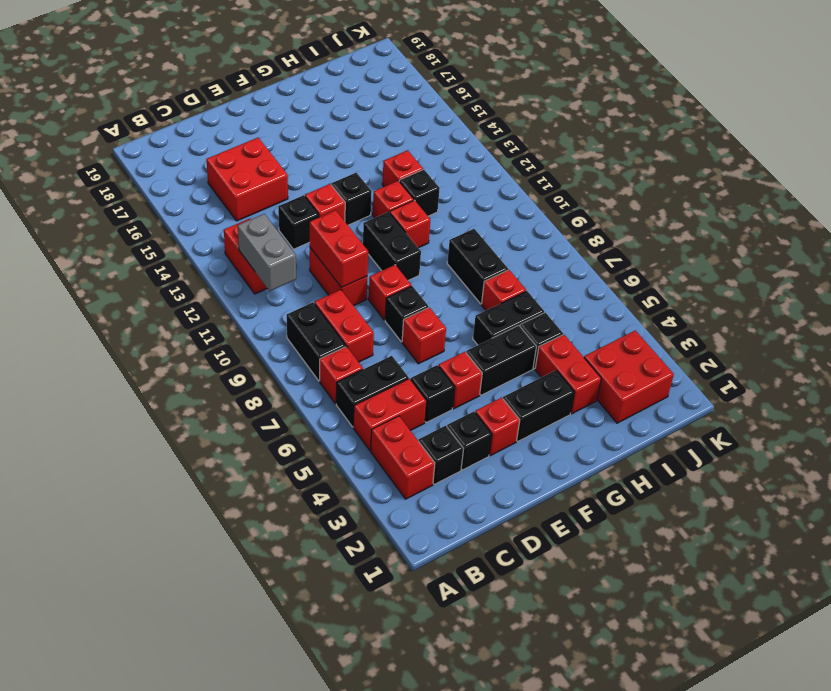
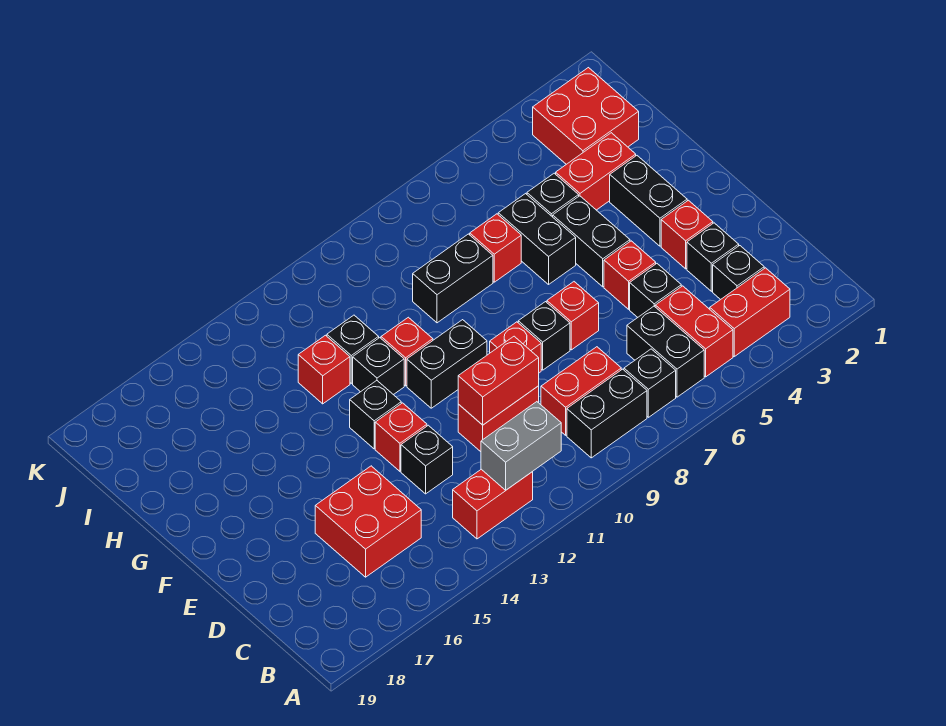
red brick B7 level 1 -> black brick B7 level 1
red brick G12 level 1 -> black brick G12 level 1

